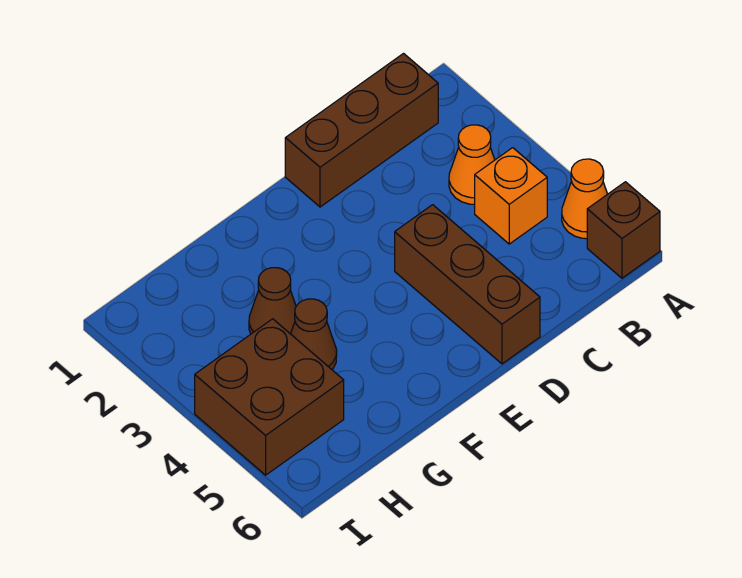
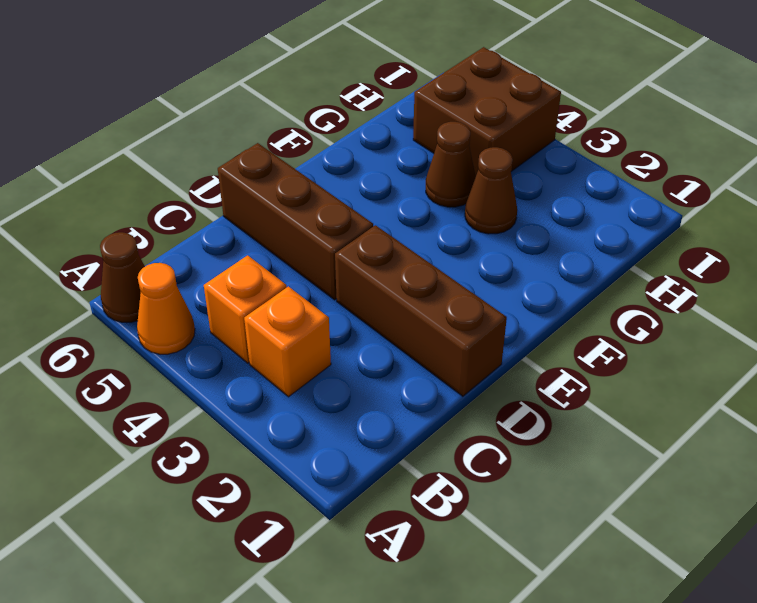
brown brick A6 level 1 -> brown cone A6 level 1
brown brick B1:D1 level 1 -> brown brick D1:D3 level 1
orange cone B3 level 1 -> orange brick B3 level 1

